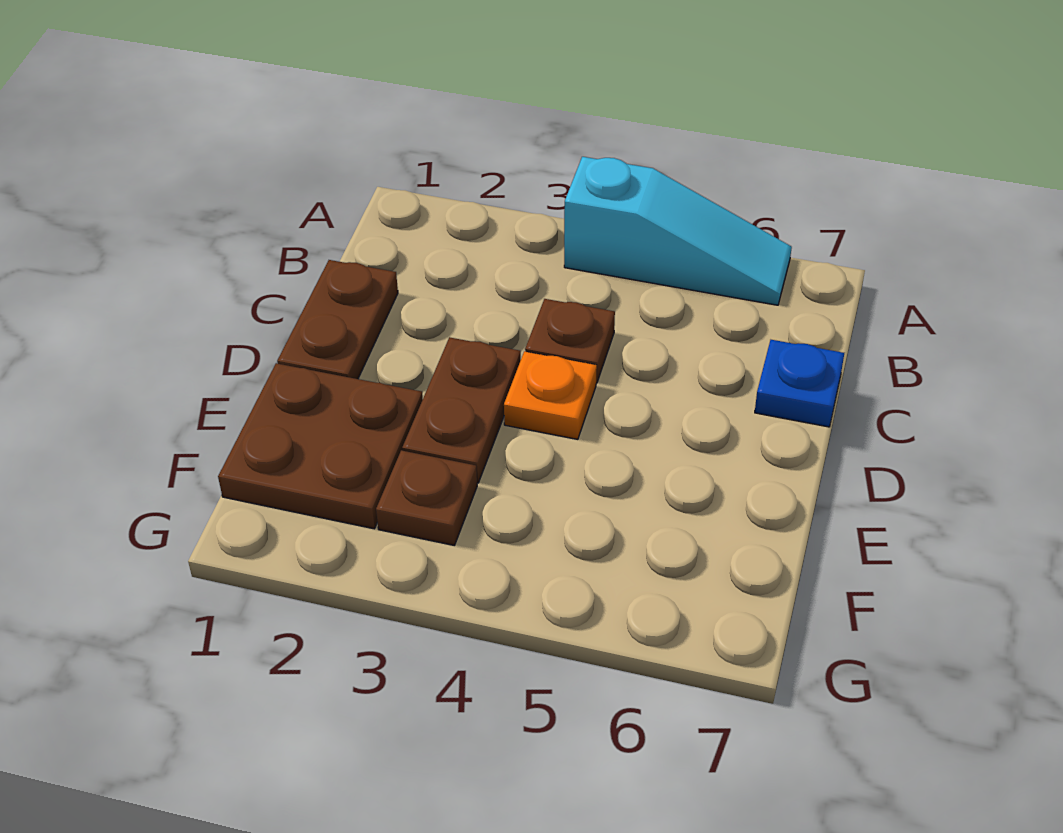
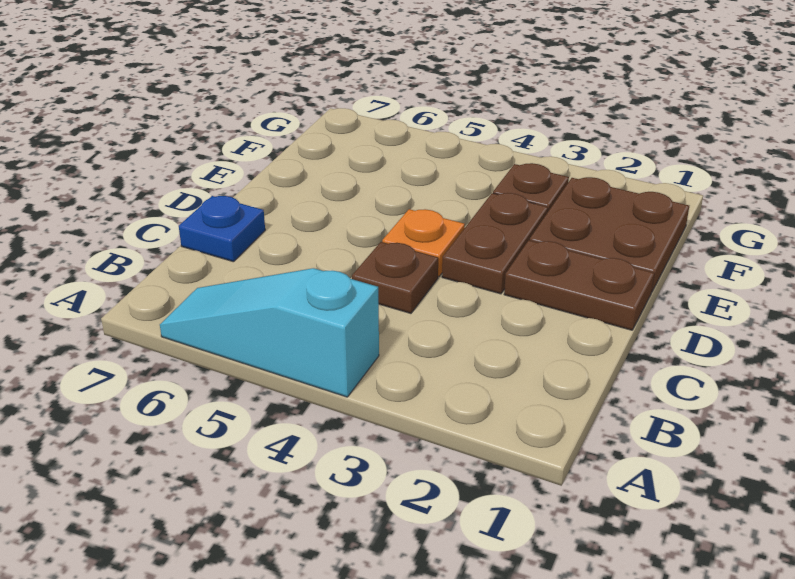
brown plate C1:D1 level 1 -> brown plate D1:D2 level 1

